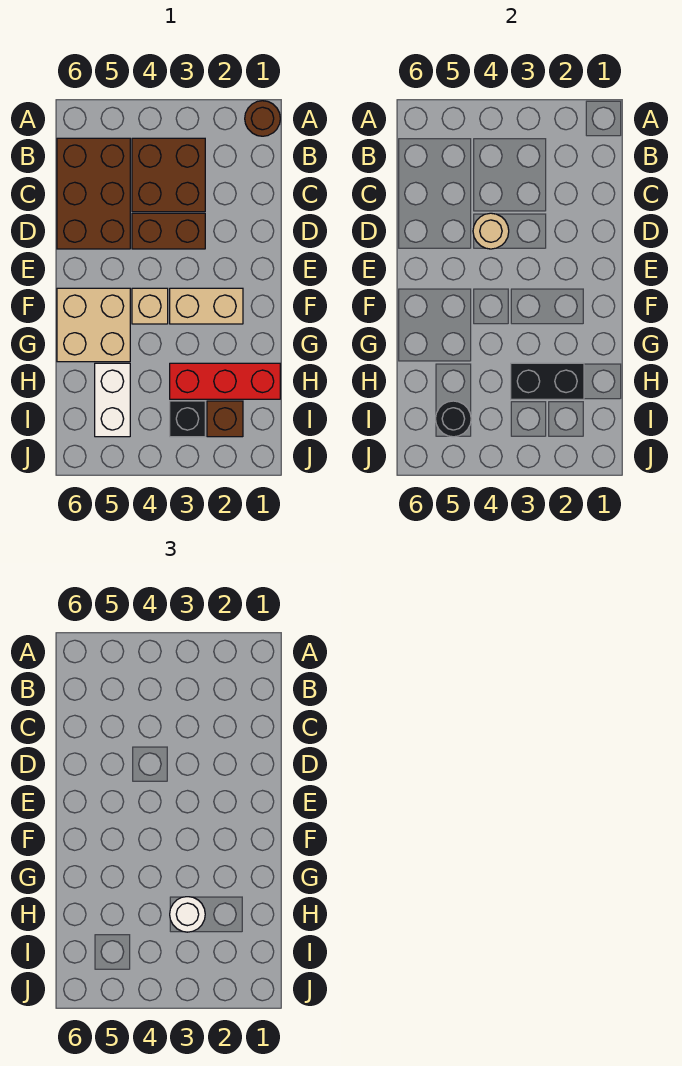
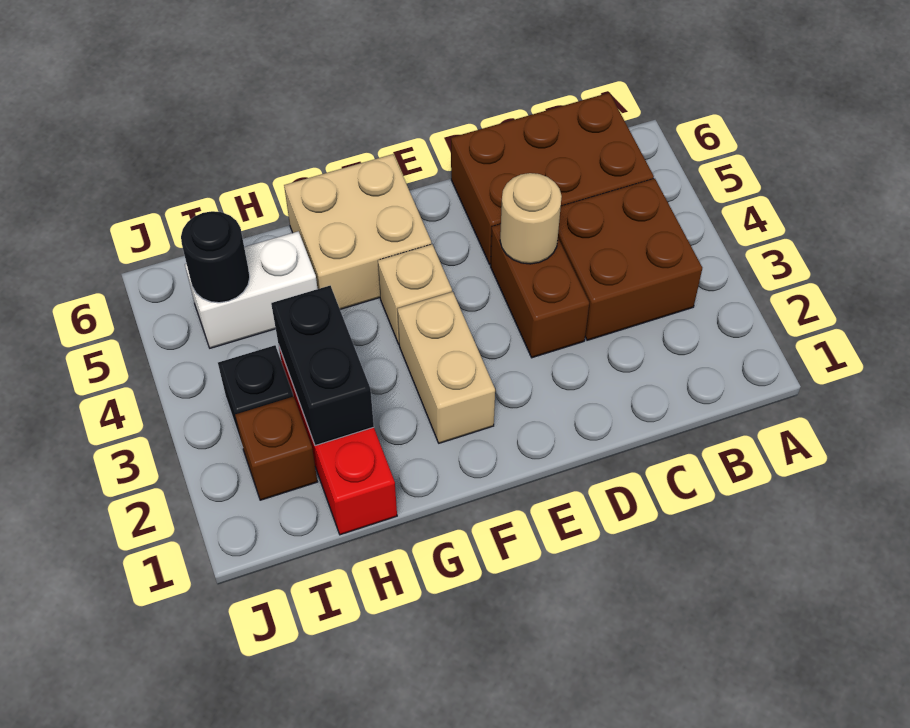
brown round brick A1 level 1 -> none
white round brick H3 level 3 -> none

